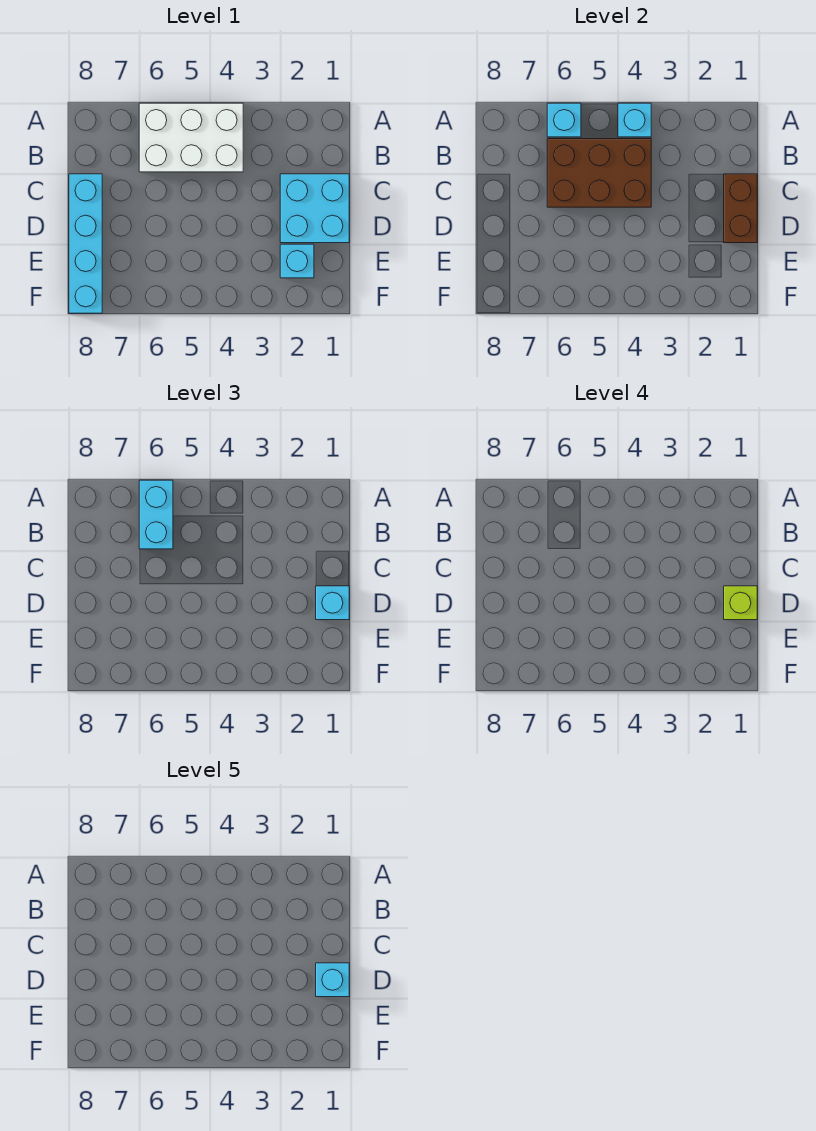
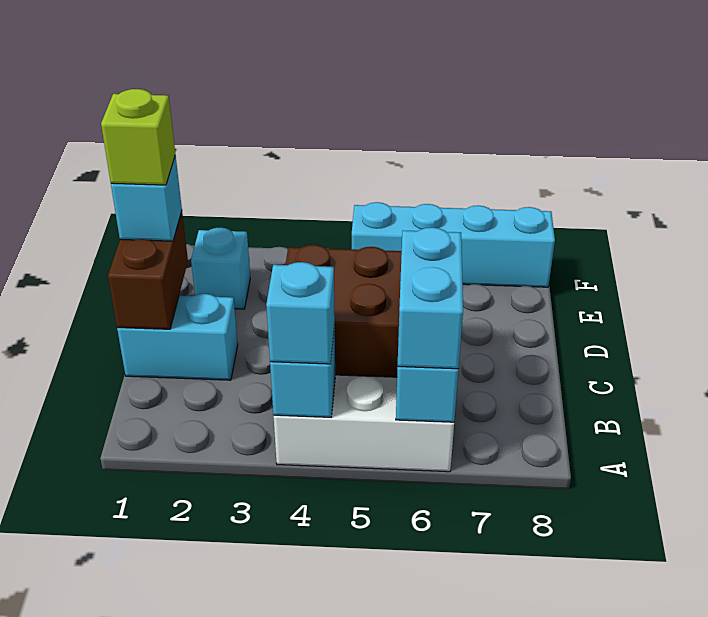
cyan brick C1:D2 level 1 -> cyan brick C1:C2 level 1
cyan brick C8:F8 level 1 -> cyan brick F5:F8 level 1
cyan brick D1 level 5 -> cyan brick A4 level 3

